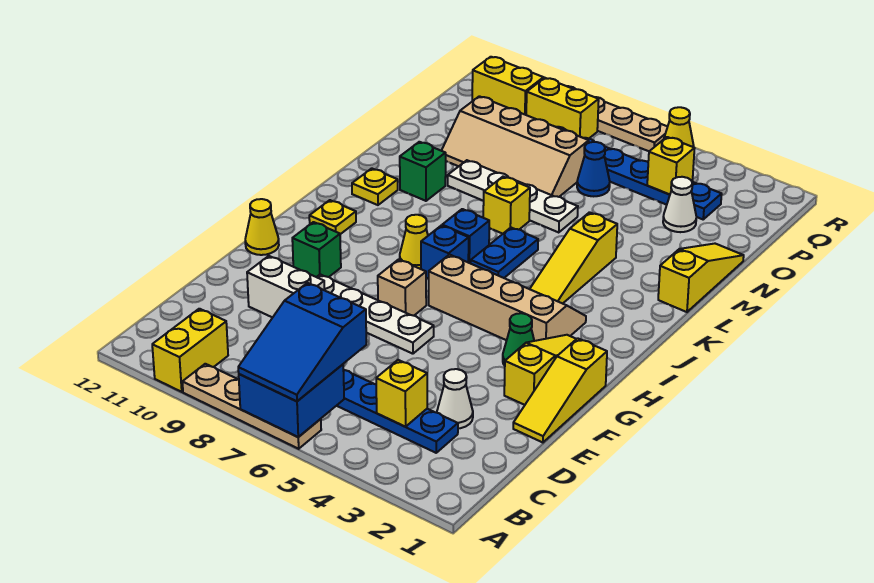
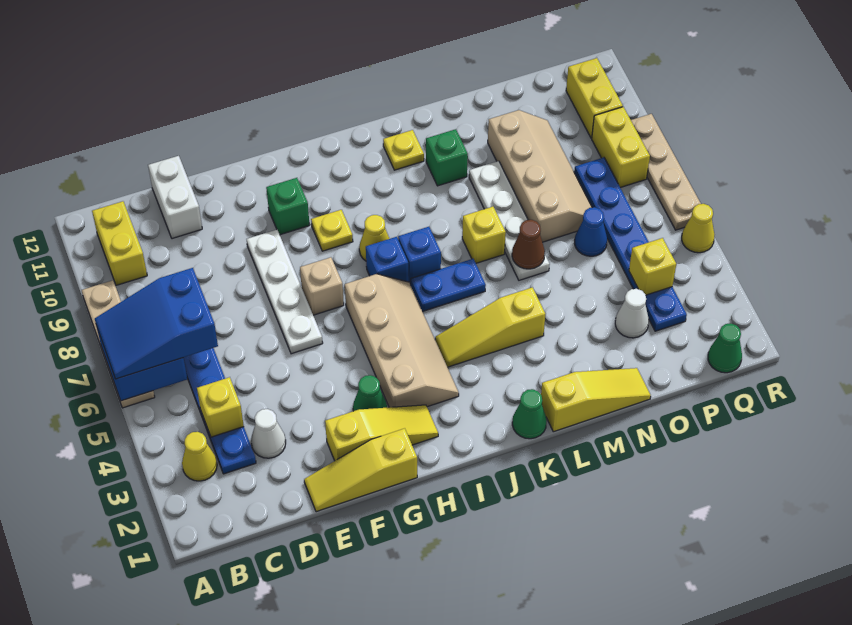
yellow brick A10:B10 level 1 -> yellow brick B10:B11 level 1
white brick E9:E10 level 1 -> white brick D11:D12 level 1
yellow cone G12 level 1 -> yellow cone B3 level 1
yellow plate I11 level 1 -> yellow plate H9 level 1
none -> green cone K1 level 1
none -> brown cone M6 level 2
tan slope N7:O10 level 1 top O -> tan slope N7:O10 level 1 top N
none -> green cone Q1 level 1

